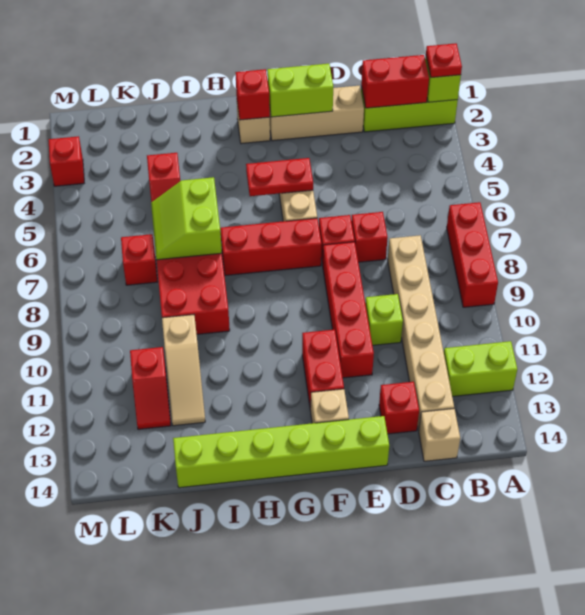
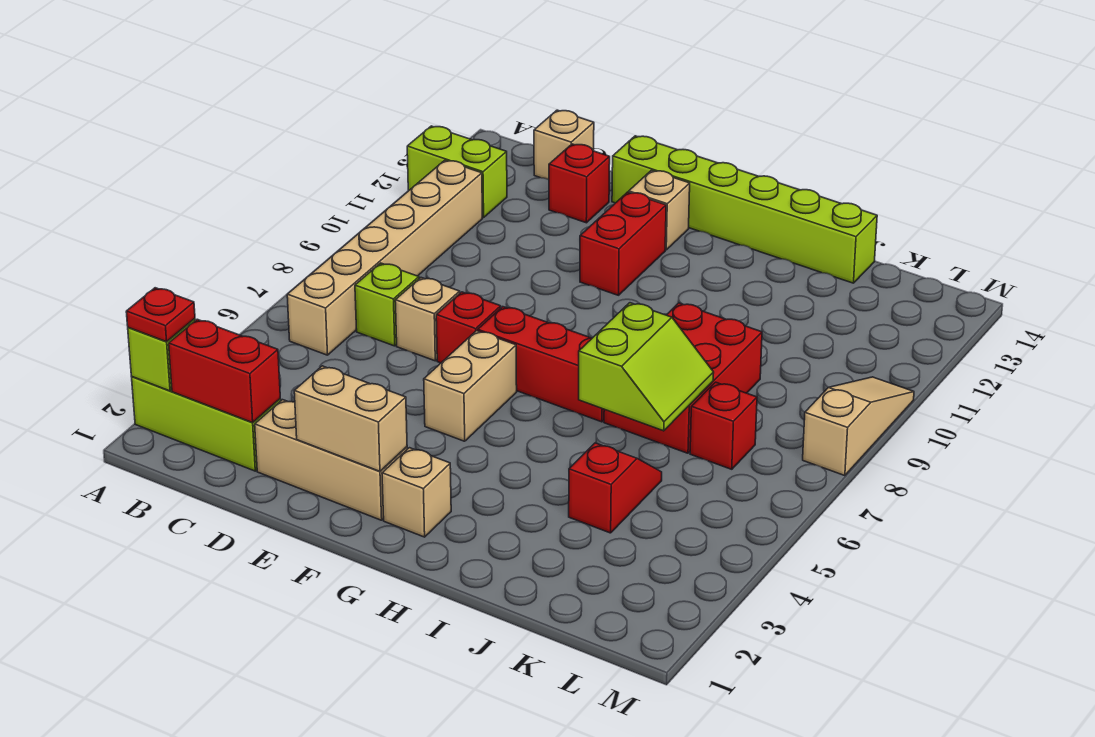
red brick A7:A9 level 1 -> none
tan brick C8:C13 level 1 -> tan brick B6:B11 level 1
red brick D7 level 1 -> tan brick D7 level 1
lime brick D10 level 1 -> lime brick C7 level 1
lime brick E2:F2 level 2 -> tan brick E2:F2 level 2
red brick E8:E11 level 1 -> none
red plate F5:G5 level 2 -> none
red brick G2 level 2 -> none
tan slope J10:J12 level 1 top 10 -> tan slope M8:M10 level 1 top 8
red slope K11:K12 level 1 top 11 -> none
red brick M3 level 1 -> none

